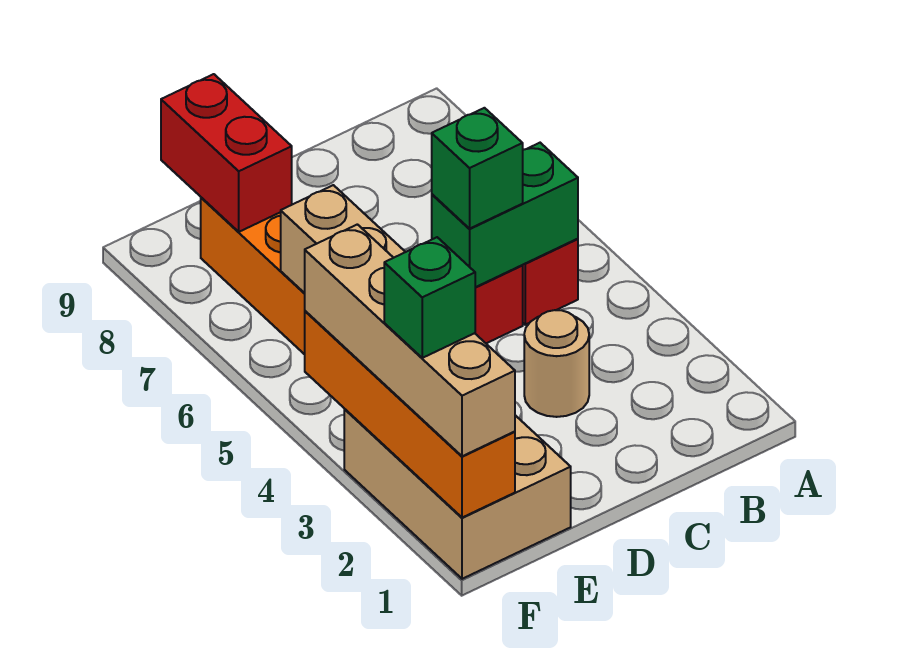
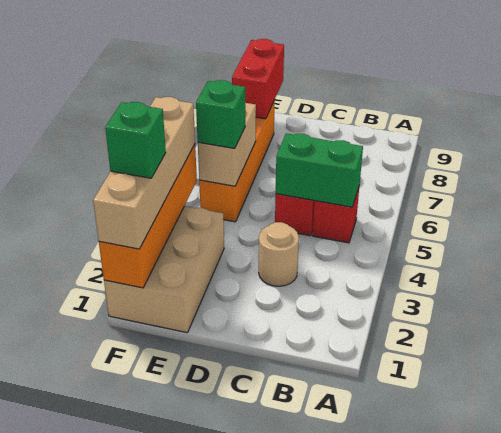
green brick C5 level 3 -> green brick E5 level 3

